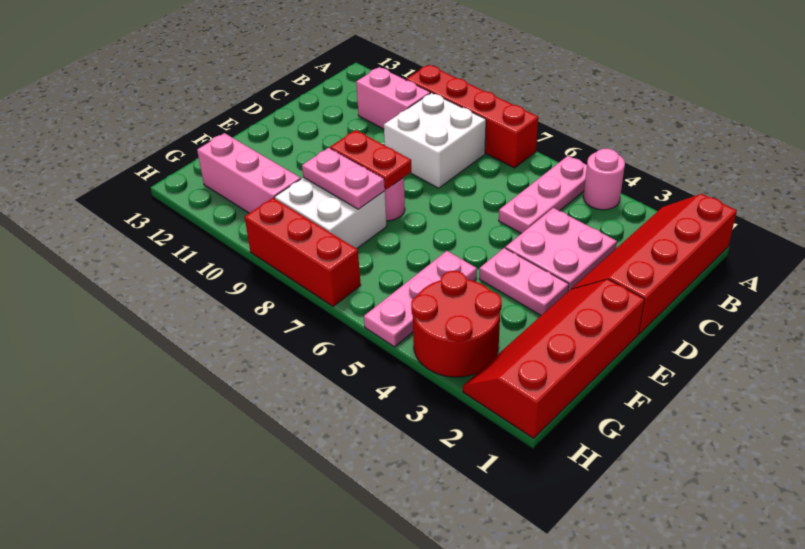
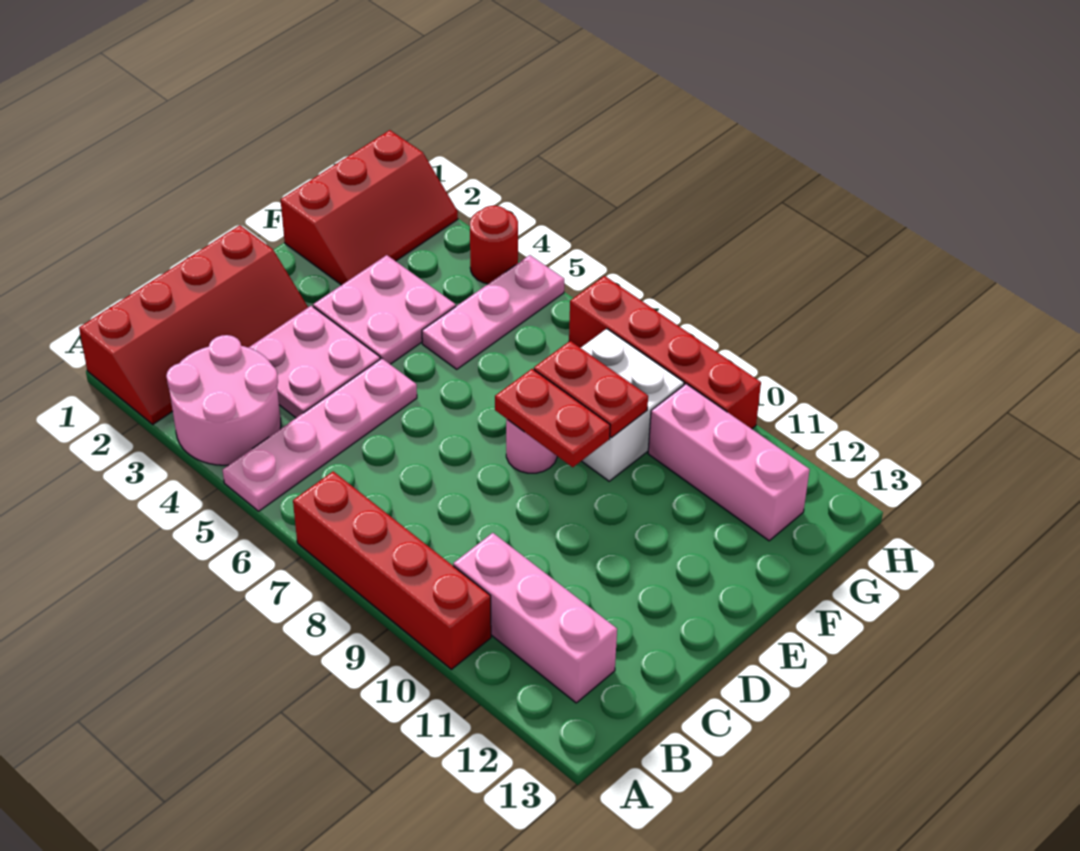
pink round brick A4 level 1 -> pink round brick A3:B4 level 1
pink plate A5:C5 level 1 -> pink plate A5:D5 level 1
white brick B8:C9 level 1 -> none
pink brick B10:B11 level 1 -> pink brick B10:B12 level 1
red slope E1:H2 level 1 top 1 -> red slope F1:H2 level 1 top 1
pink plate E3:E4 level 1 -> pink plate E3:F4 level 1
pink plate F8:F9 level 2 -> red plate F8:F9 level 2
red round brick G3:H4 level 1 -> red round brick H4 level 1
red brick H7:H9 level 1 -> red brick H7:H10 level 1

